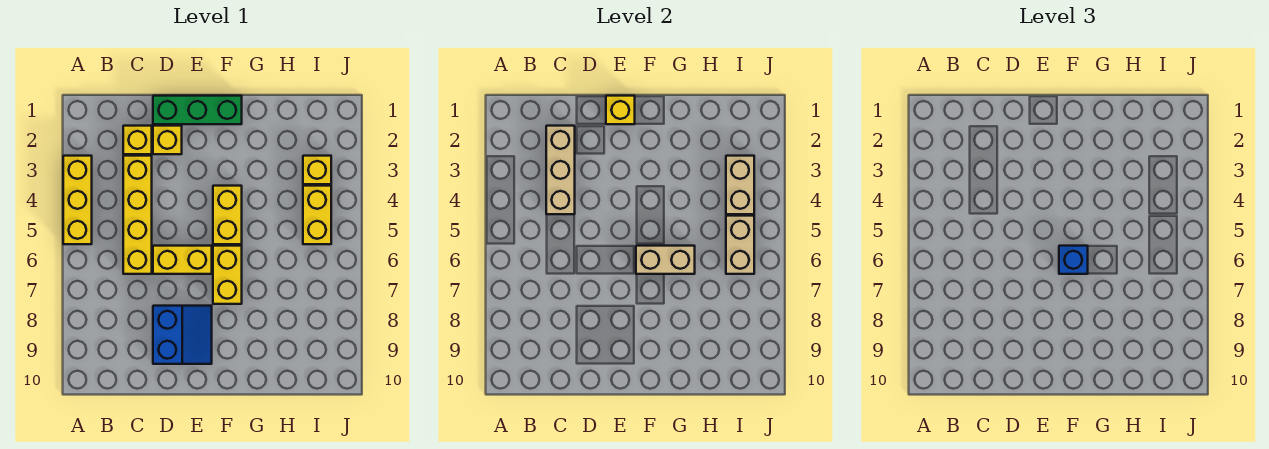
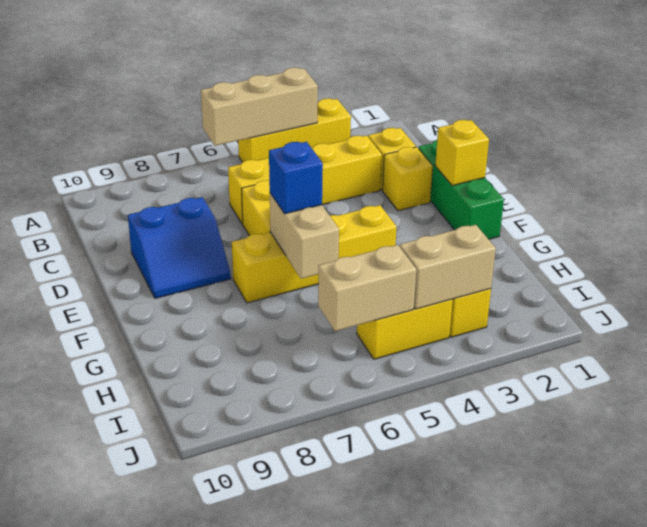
tan brick C2:C4 level 2 -> tan brick A4:A6 level 2

